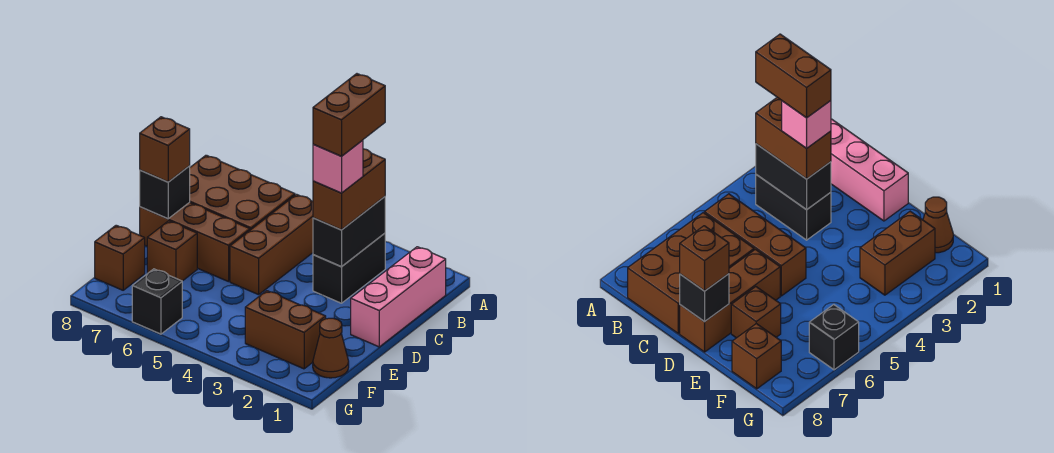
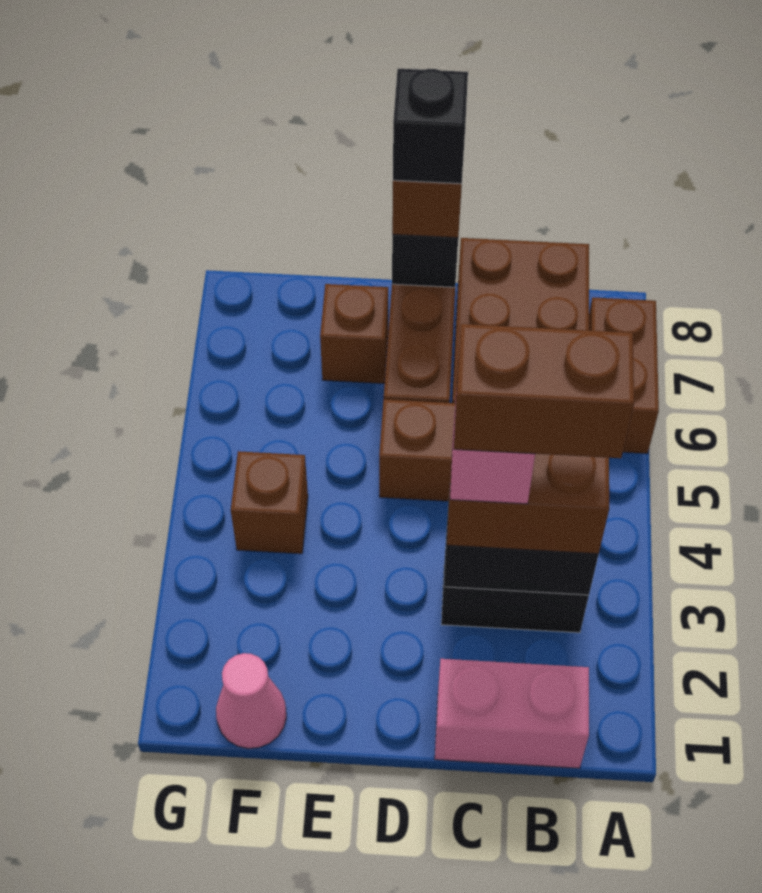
pink brick B1:D1 level 1 -> pink brick B1:C1 level 1
brown cone F1 level 1 -> pink cone F1 level 1
brown brick F2:F3 level 1 -> brown brick A6:A7 level 1
brown brick F8 level 1 -> brown brick F4 level 1
black brick G6 level 1 -> black brick D8 level 4

